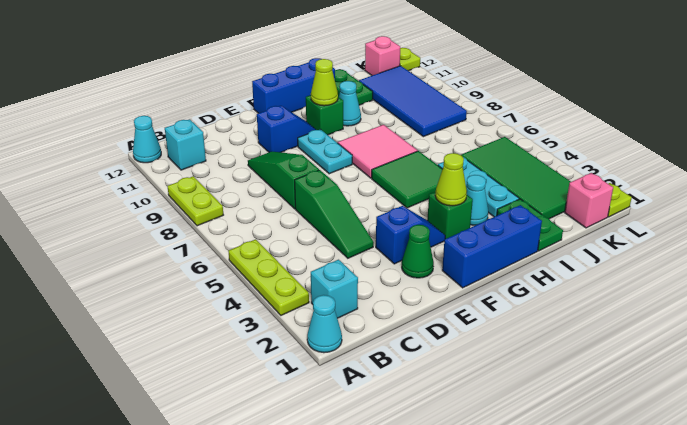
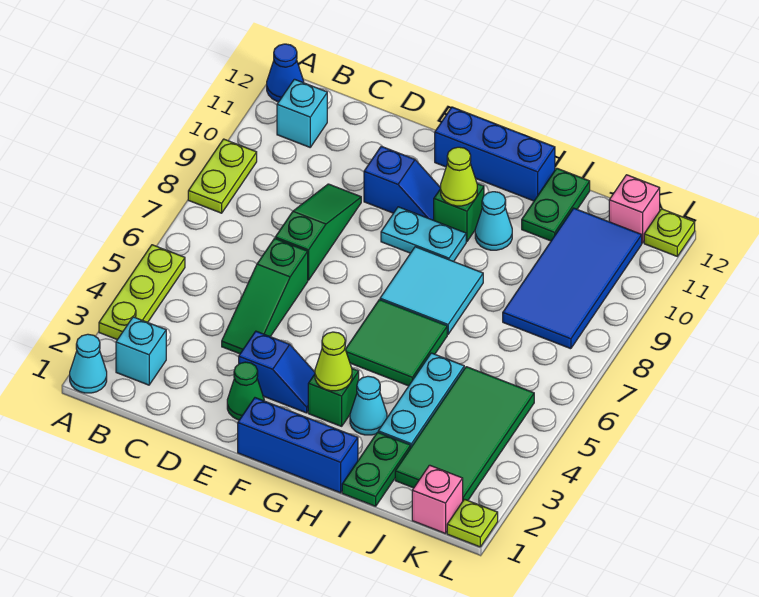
cyan cone A12 level 1 -> blue cone A12 level 1
cyan plate F8:F9 level 1 -> cyan plate F9:G9 level 1
pink tile G7:H8 level 1 -> cyan tile G7:H8 level 1

